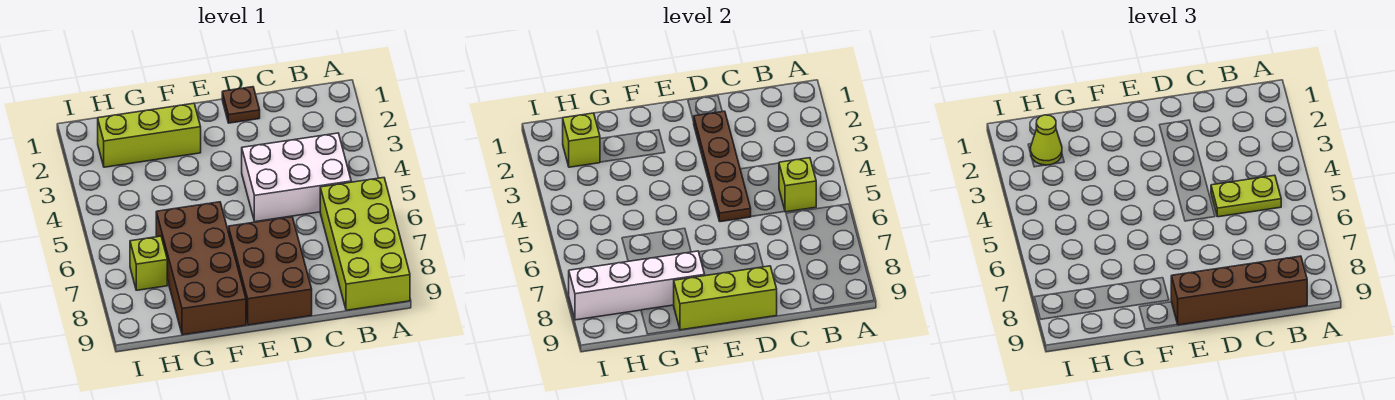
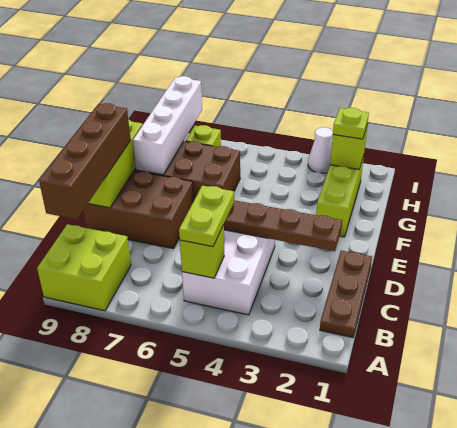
lime brick A6:B9 level 1 -> lime brick A8:B9 level 1
brown plate D1 level 1 -> brown plate B1:D1 level 1
lime cone H2 level 3 -> lime plate H2 level 3
none -> white cone I3 level 1

